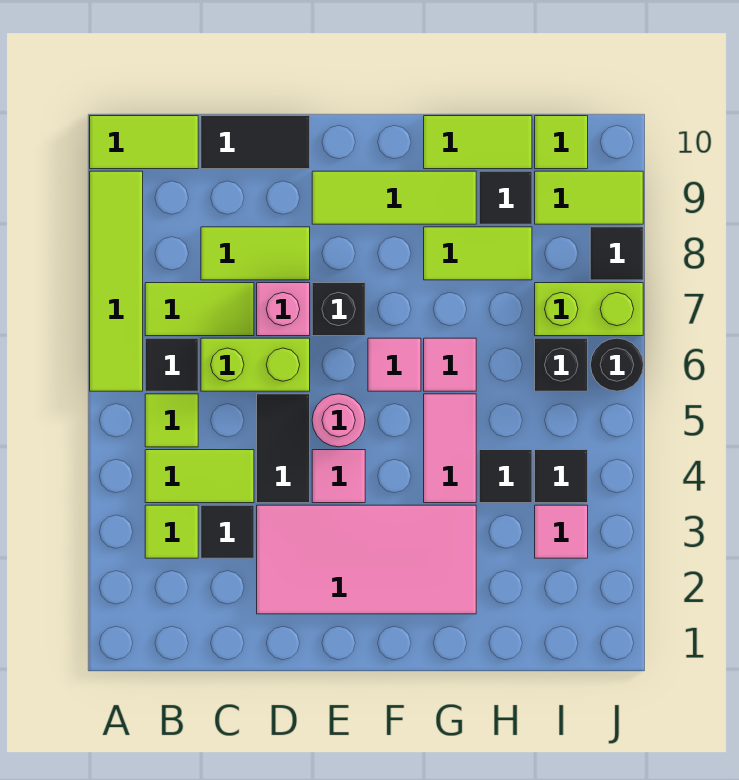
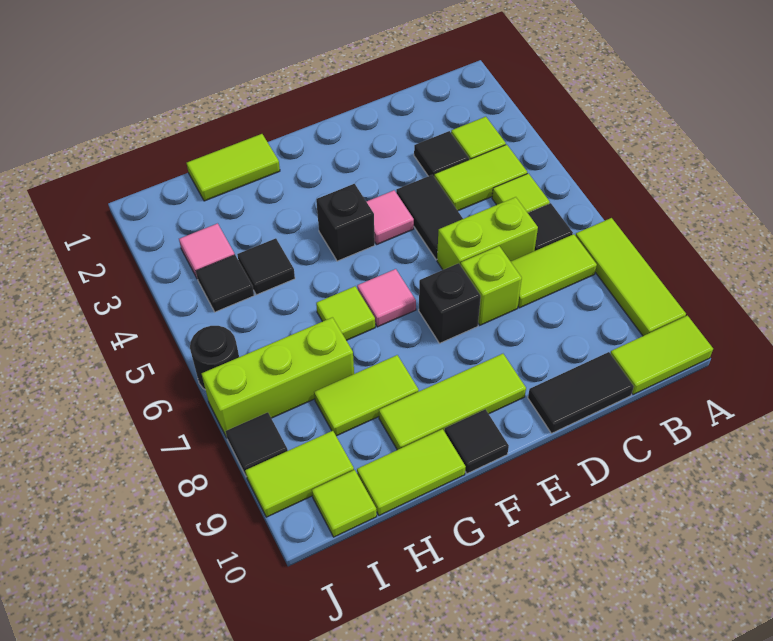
lime tile A6:A9 level 1 -> lime tile A7:A9 level 1
lime tile C8:D8 level 1 -> lime tile G1:H1 level 1
pink tile D2:G3 level 1 -> none
pink brick D7 level 1 -> lime brick D7 level 1
pink round brick E5 level 1 -> none
pink tile G4:G5 level 1 -> none
pink tile G6 level 1 -> lime tile G6 level 1
black tile H9 level 1 -> black tile F10 level 1
black brick I6 level 1 -> black brick F4 level 1
lime brick I7:J7 level 1 -> lime brick H7:J7 level 1

